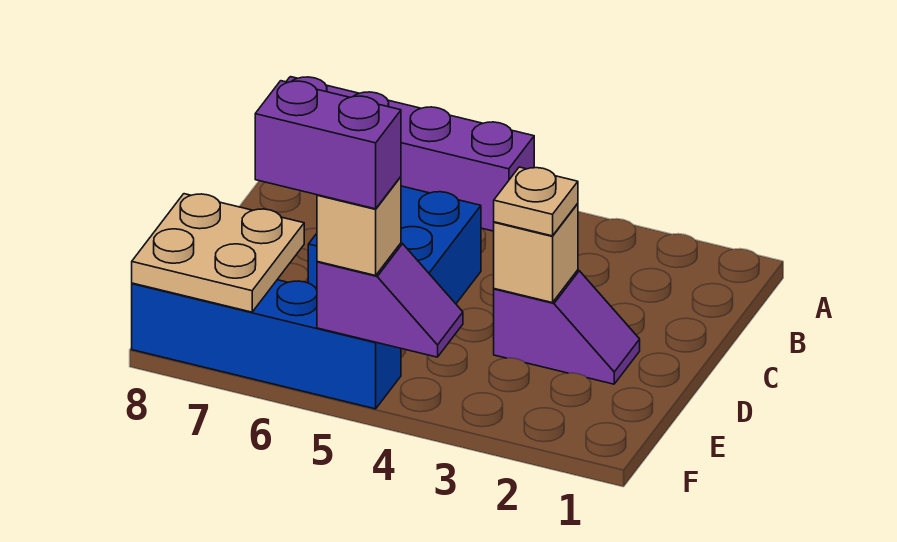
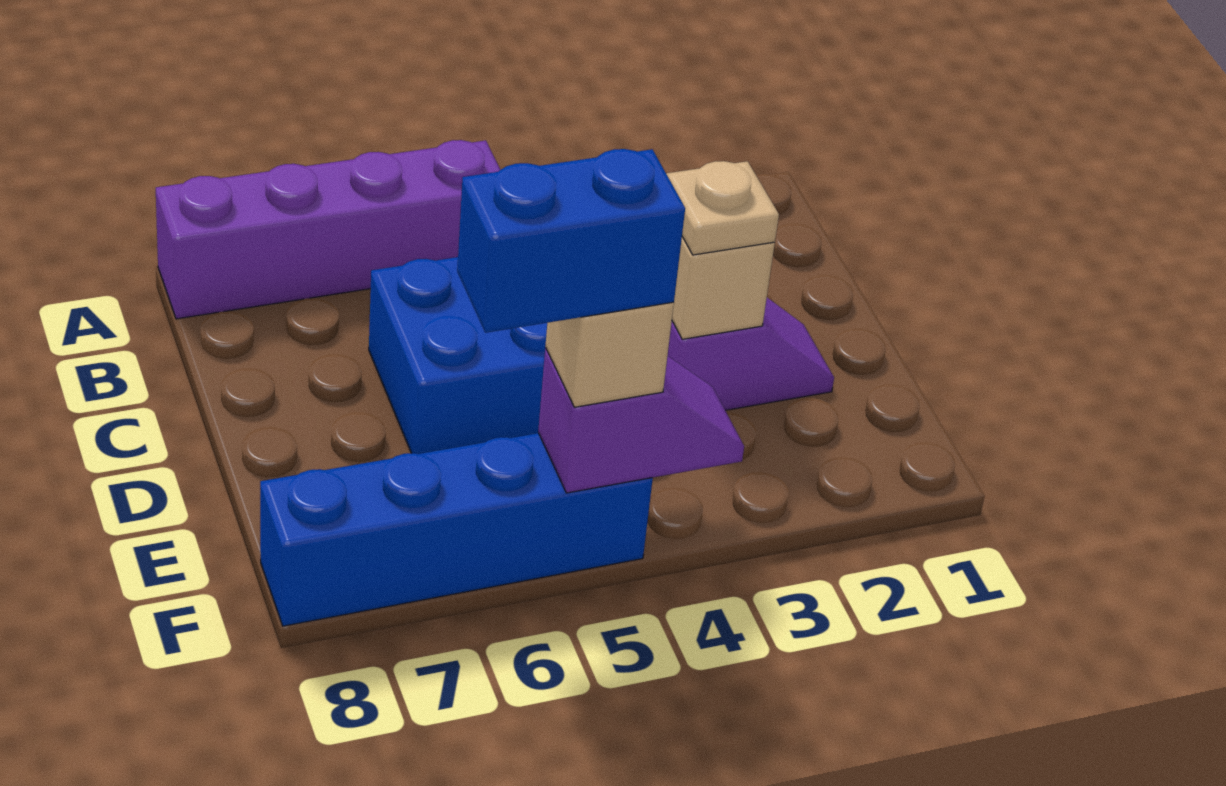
tan plate E7:F8 level 2 -> none
purple brick F5:F6 level 4 -> blue brick F5:F6 level 4

